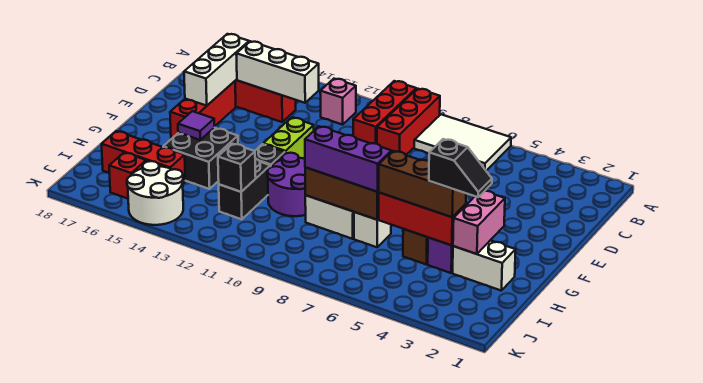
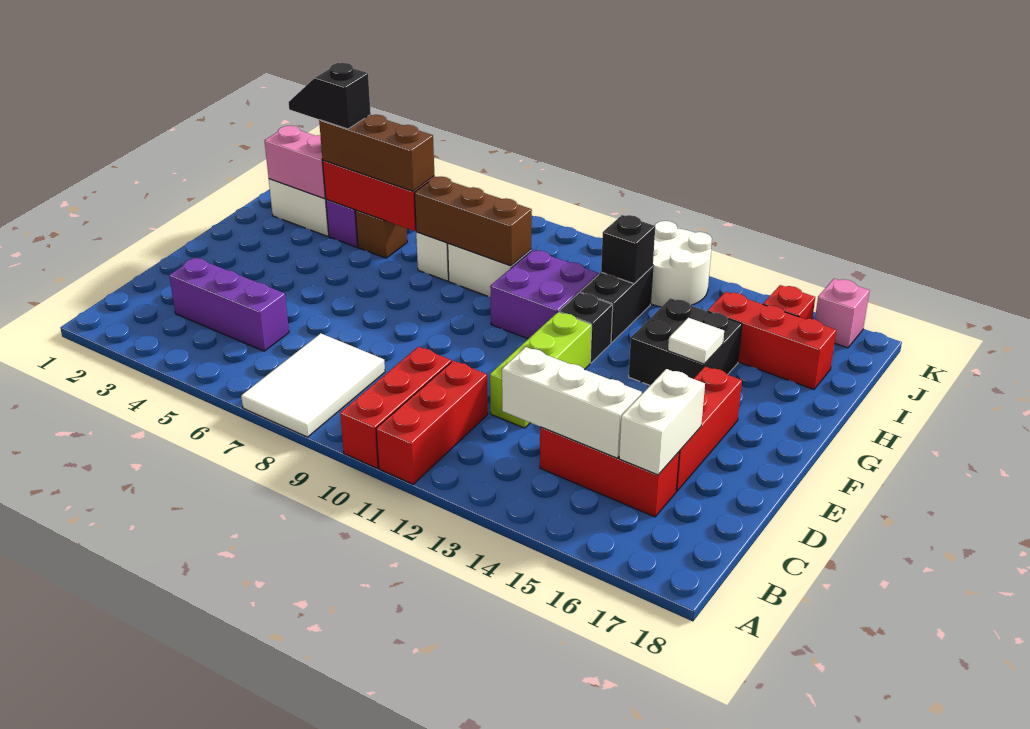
white tile A6:B8 level 1 -> white tile A7:C8 level 1
red brick A9:C9 level 1 -> red brick A11:C11 level 1
pink brick B12 level 1 -> pink brick K17 level 1
white brick C16:E16 level 2 -> white brick C16:D16 level 2
lime brick E12:F12 level 1 -> lime brick D12:F12 level 1
pink brick G3:H3 level 2 -> pink brick H2:H3 level 2
purple round brick G10:H11 level 1 -> purple brick G10:H11 level 1
purple tile G15 level 2 -> white tile G15 level 2
purple brick H7:H9 level 3 -> purple brick C3:C5 level 1
white round brick J14:K15 level 1 -> white round brick J12:K13 level 1

